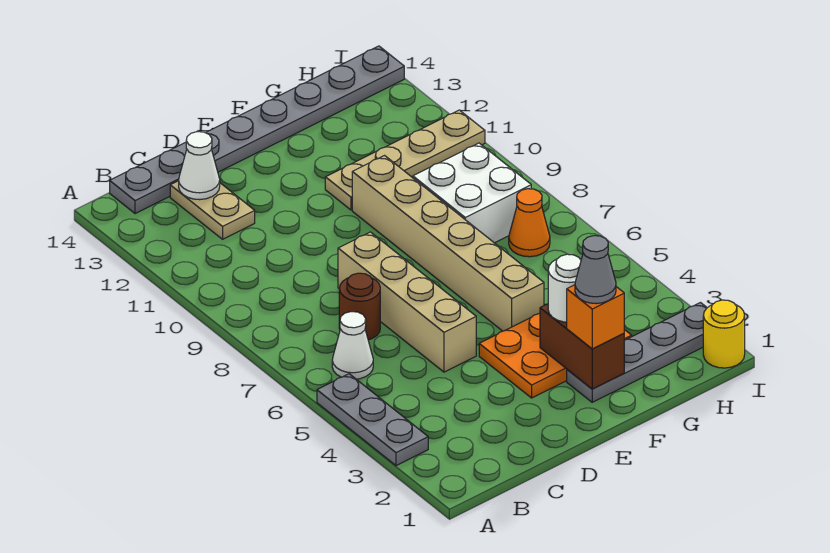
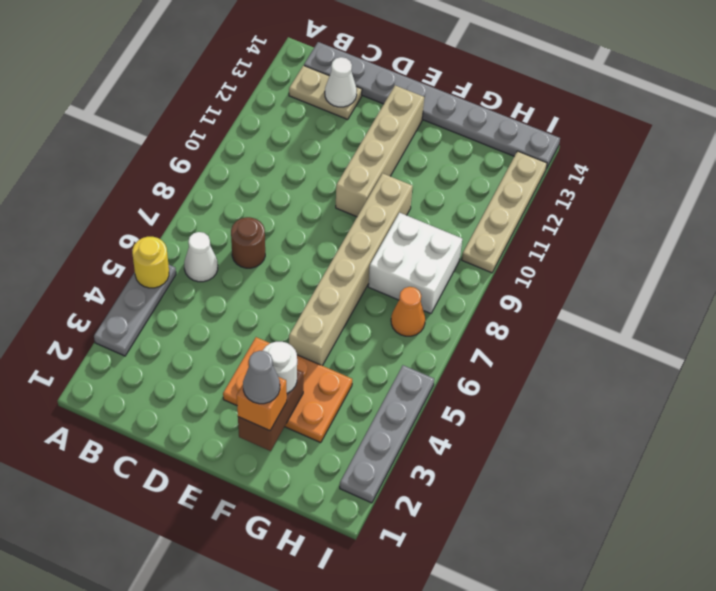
tan plate C12:C13 level 1 -> tan plate B13:C13 level 1
tan brick D5:D8 level 1 -> tan brick E10:E13 level 1
grey plate F2:I2 level 1 -> grey plate I2:I5 level 1
tan plate F11:I11 level 1 -> tan plate I10:I13 level 1
yellow round brick I1 level 1 -> yellow round brick A5 level 2

